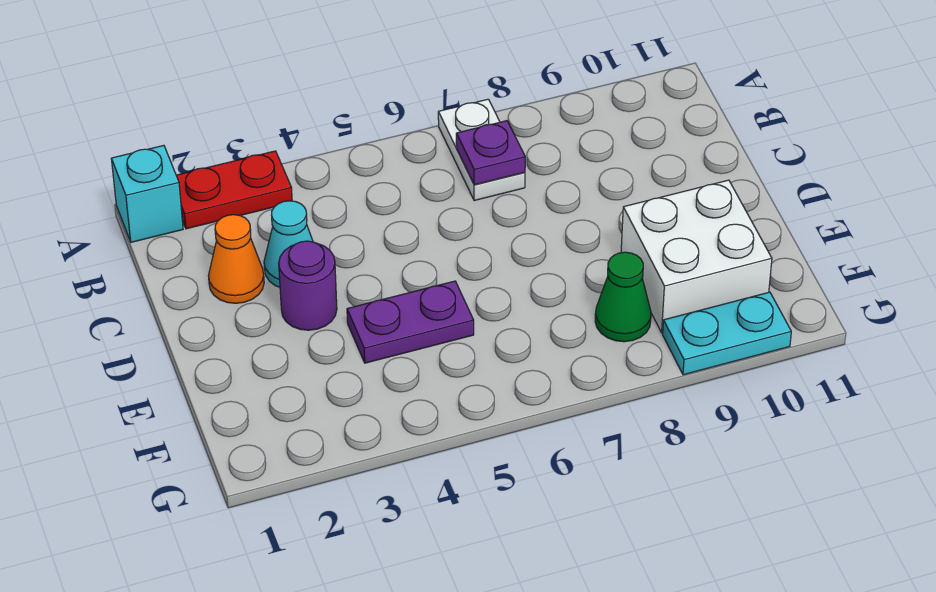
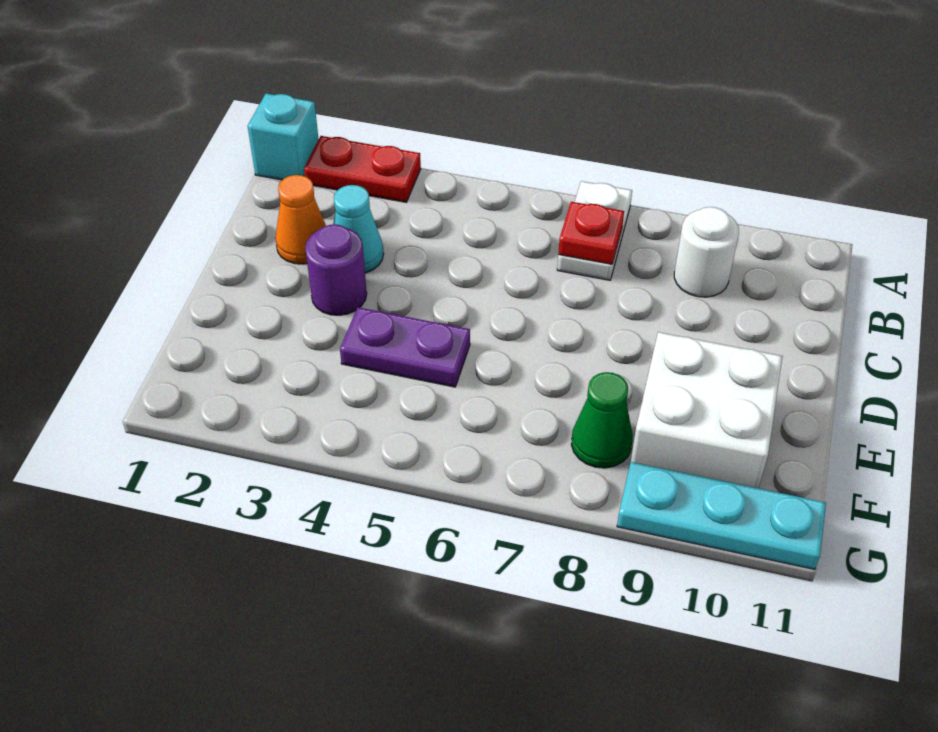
purple plate B7 level 2 -> red plate B7 level 2
none -> white round brick B9 level 1
cyan plate G9:G10 level 1 -> cyan plate G9:G11 level 1

